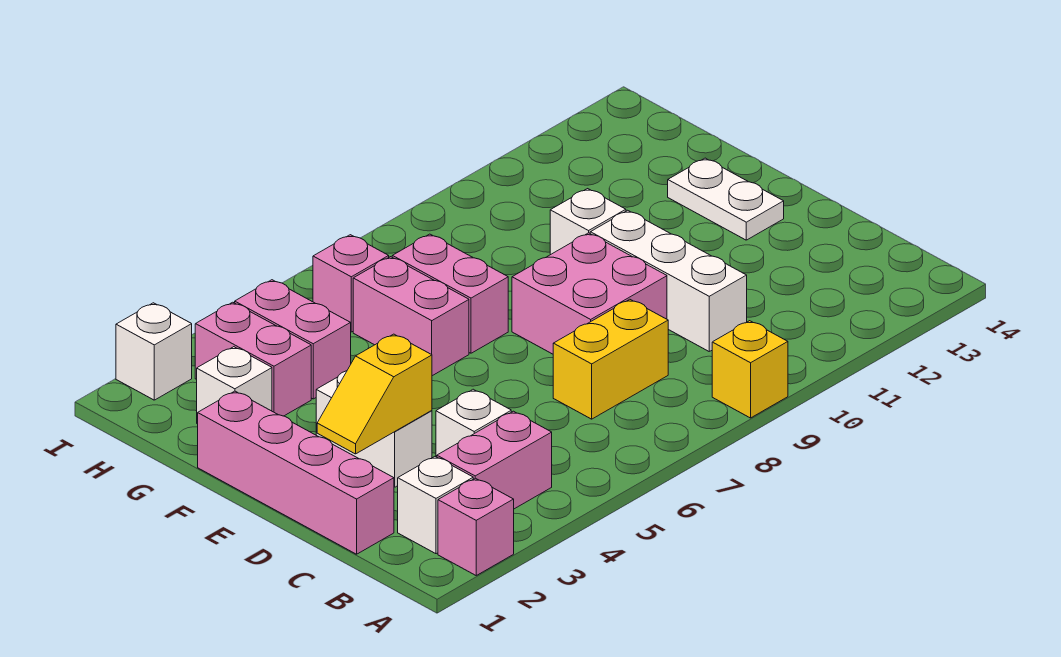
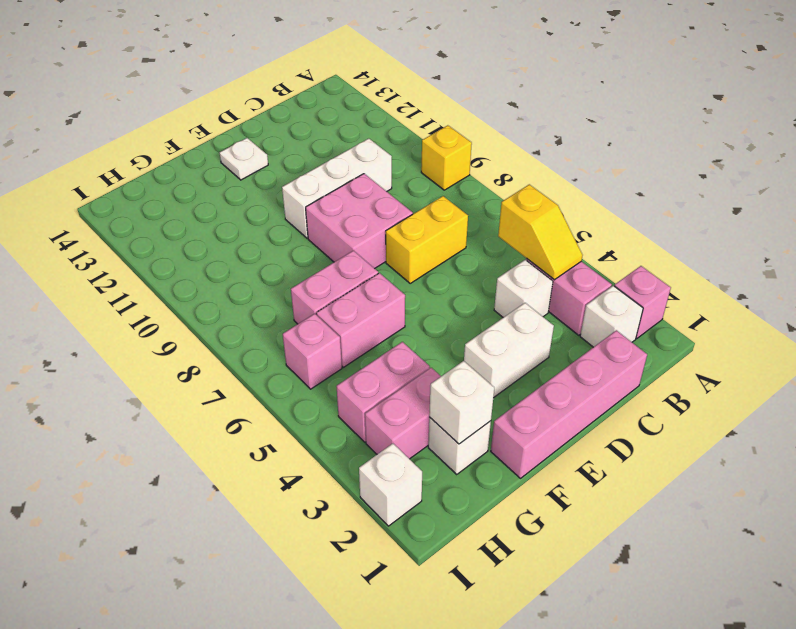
yellow brick C7:C8 level 1 -> yellow brick C7:D7 level 1
yellow slope D2:D3 level 2 top 3 -> yellow slope B4:B5 level 2 top 5
white plate E13:F13 level 1 -> white plate E13 level 1
white brick F10 level 1 -> white brick G2 level 2

